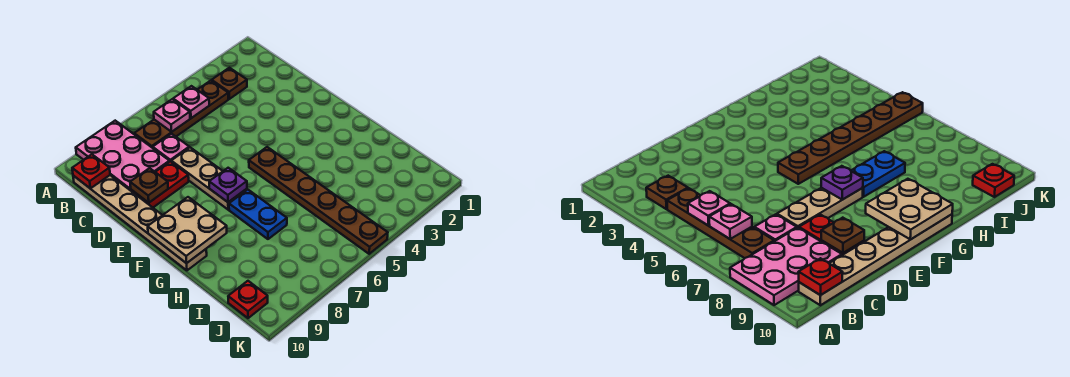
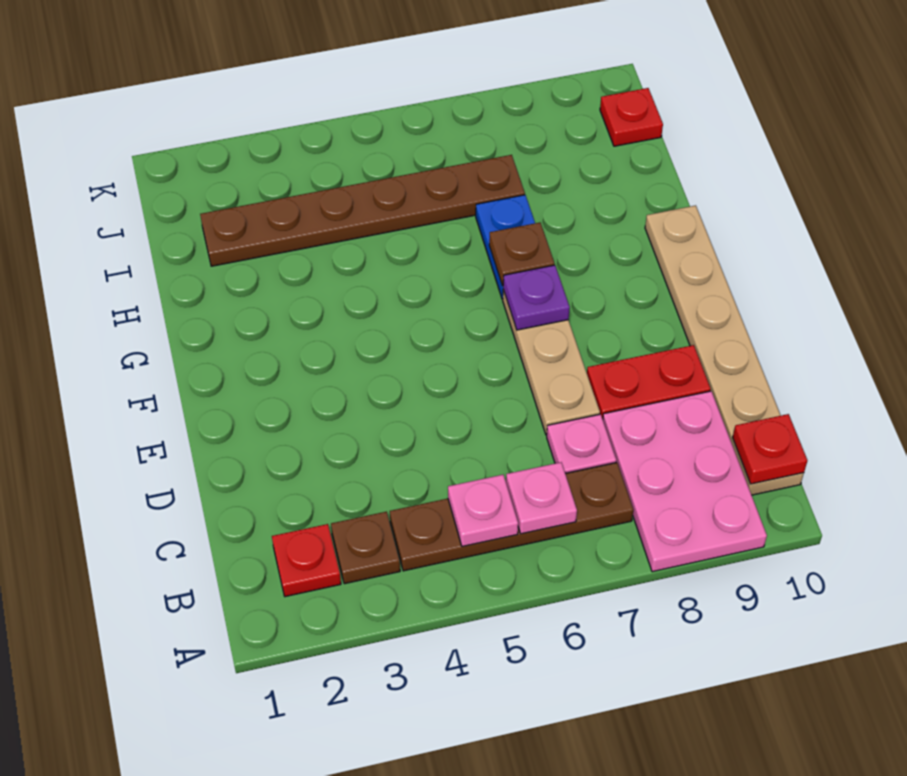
none -> red plate B2 level 1
brown plate D9 level 2 -> brown plate G7 level 2
brown plate F5:K5 level 1 -> brown plate I2:I7 level 1
tan plate F9:G10 level 2 -> none

